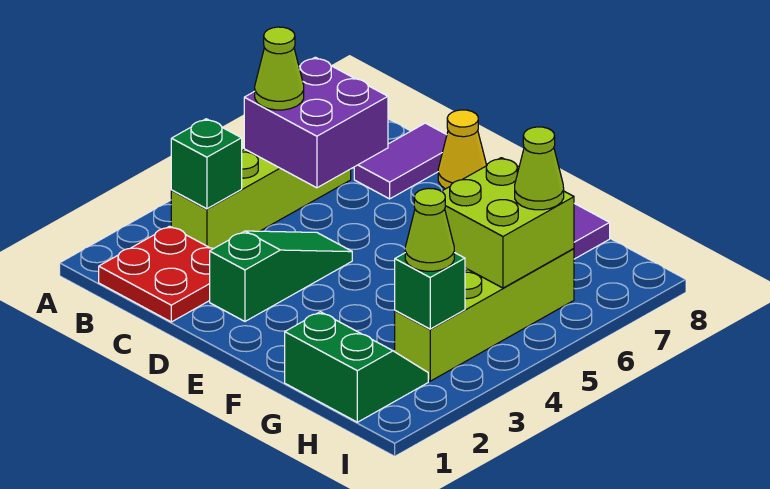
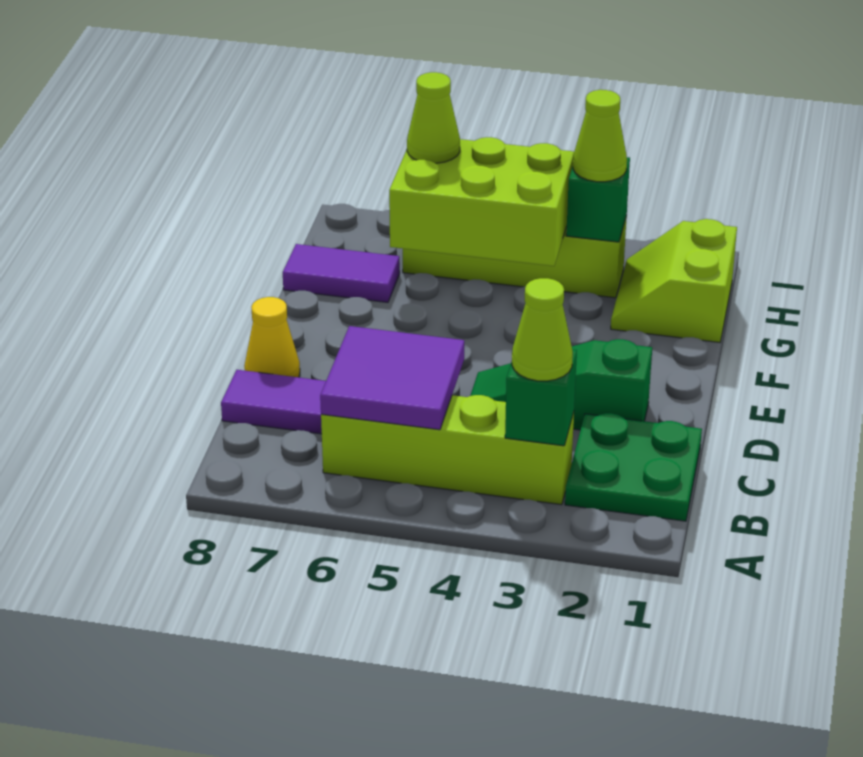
red plate B1:C2 level 1 -> green plate B1:C2 level 1
purple brick B5:C6 level 2 -> purple tile B5:C6 level 2
lime cone B5 level 3 -> lime cone B3 level 3
green slope G1:H2 level 1 top 1 -> lime slope G1:H2 level 1 top 1
lime brick G5:H6 level 2 -> lime brick G4:H6 level 2

